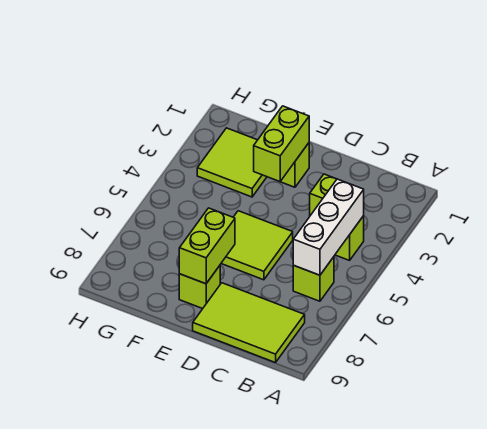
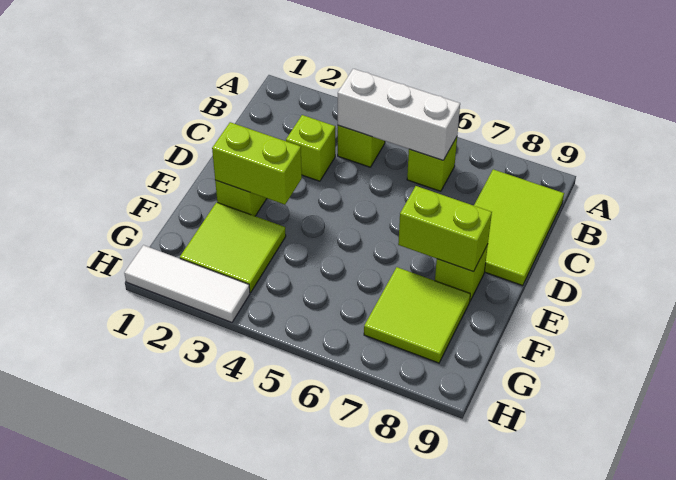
lime tile D5:E6 level 1 -> lime tile F7:G8 level 1
none -> white tile H1:H3 level 1

